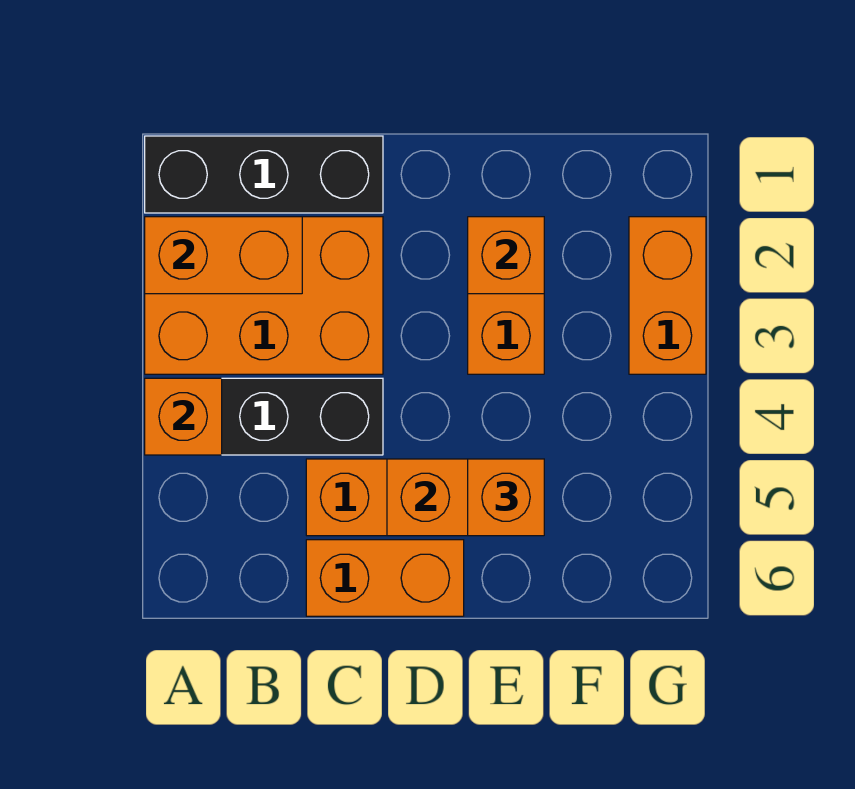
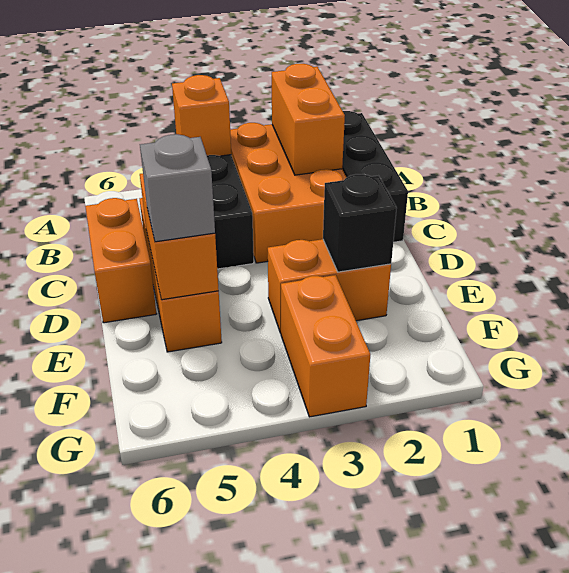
orange brick E2 level 2 -> black brick E2 level 2
orange brick E5 level 3 -> grey brick E5 level 3
orange brick G2:G3 level 1 -> orange brick F3:G3 level 1

